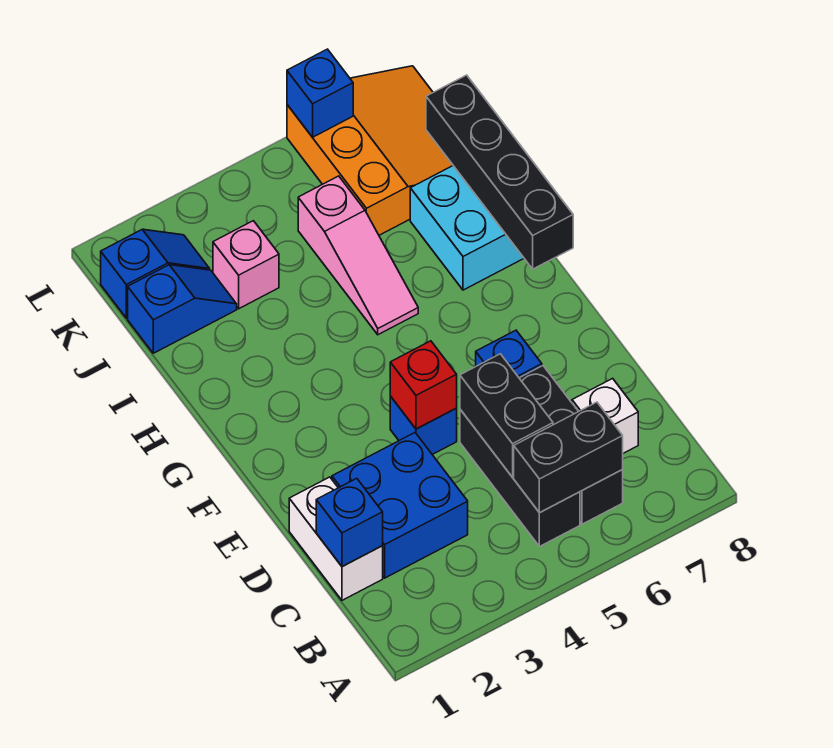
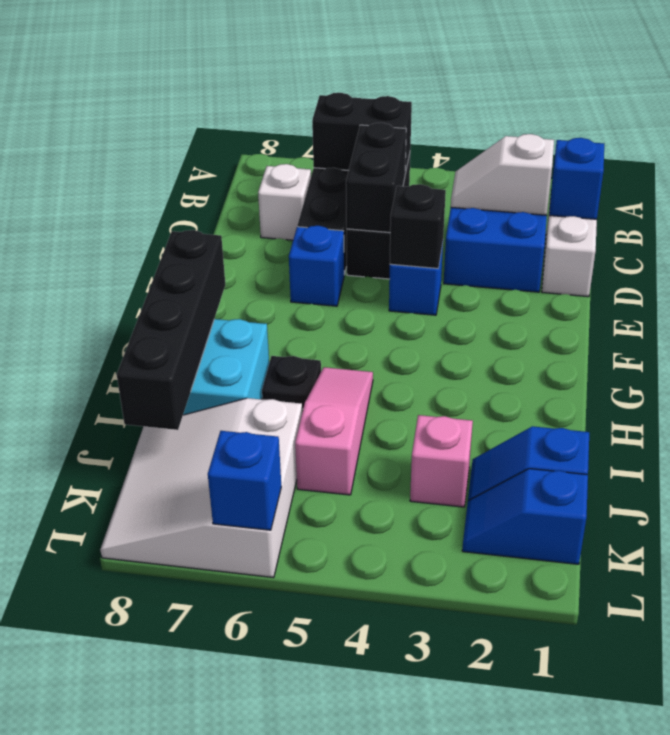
none -> white slope C2:C3 level 2 top 2
red brick E4 level 2 -> black brick E4 level 2
none -> black plate H6 level 1
orange slope J6:L8 level 1 top 6 -> white slope J6:L8 level 1 top 6

